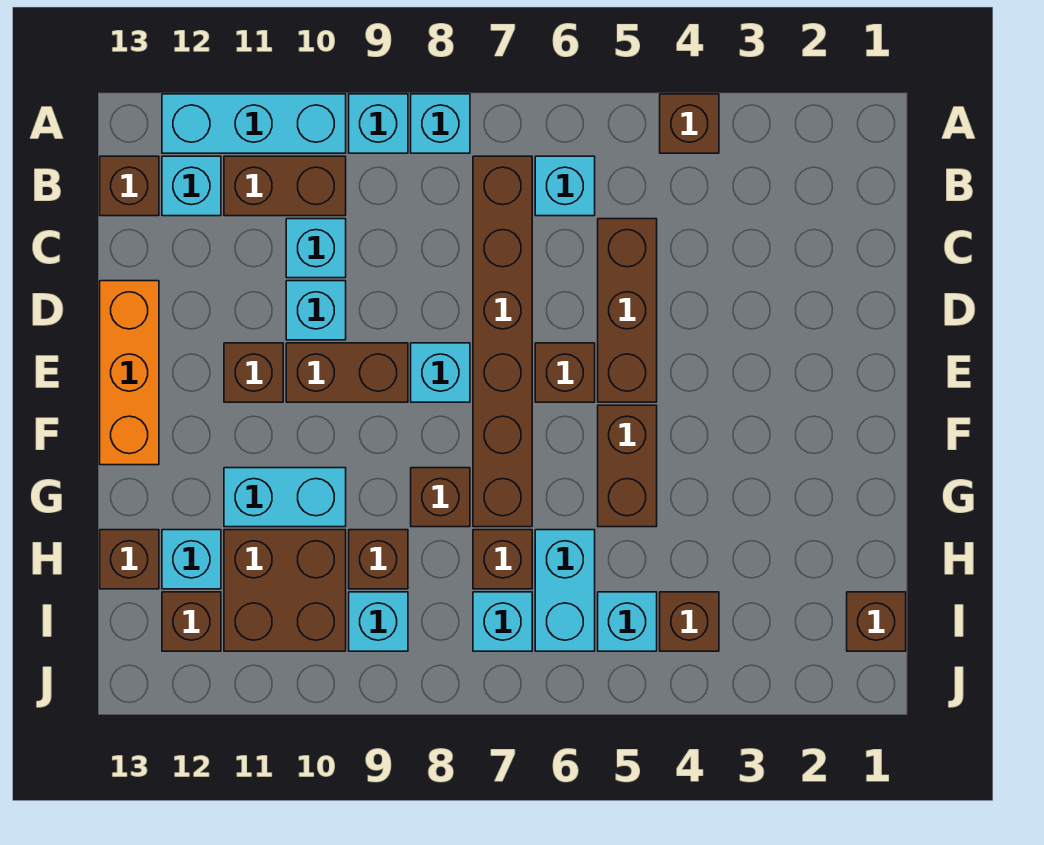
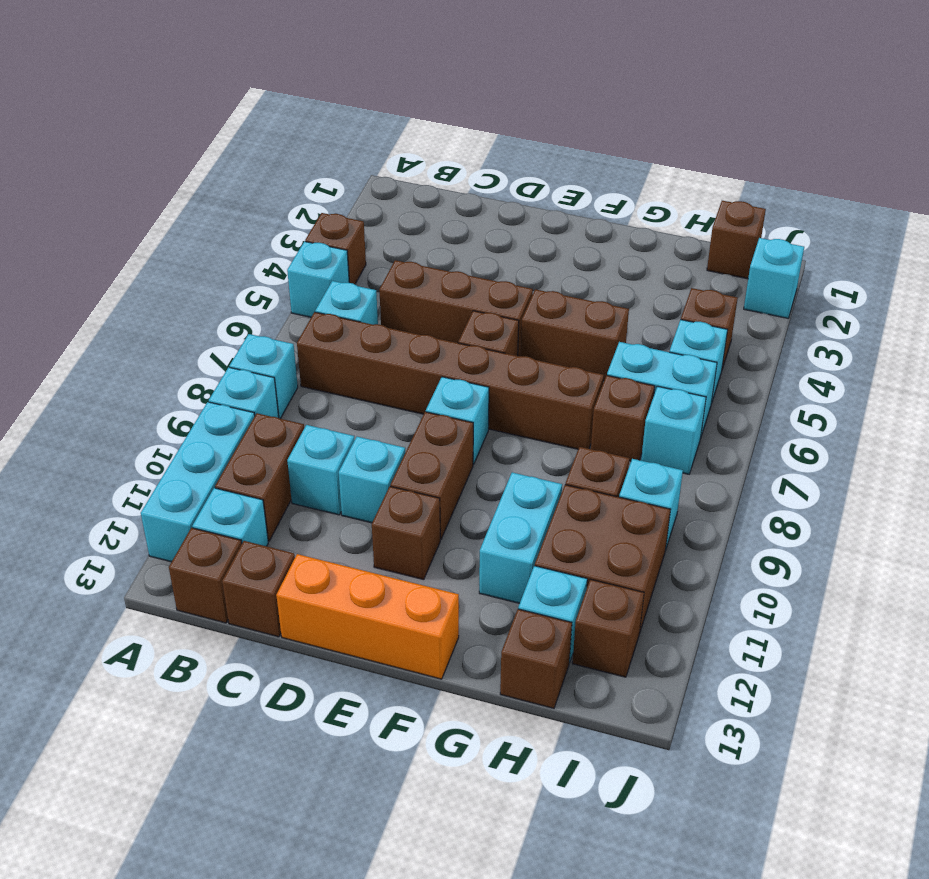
none -> cyan brick A5 level 1
brown brick G8 level 1 -> brown brick C13 level 1
none -> cyan brick J2 level 1

